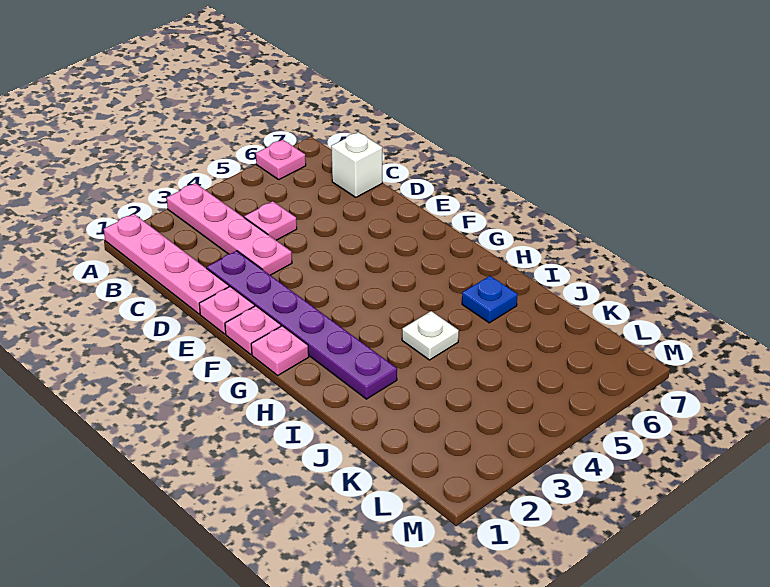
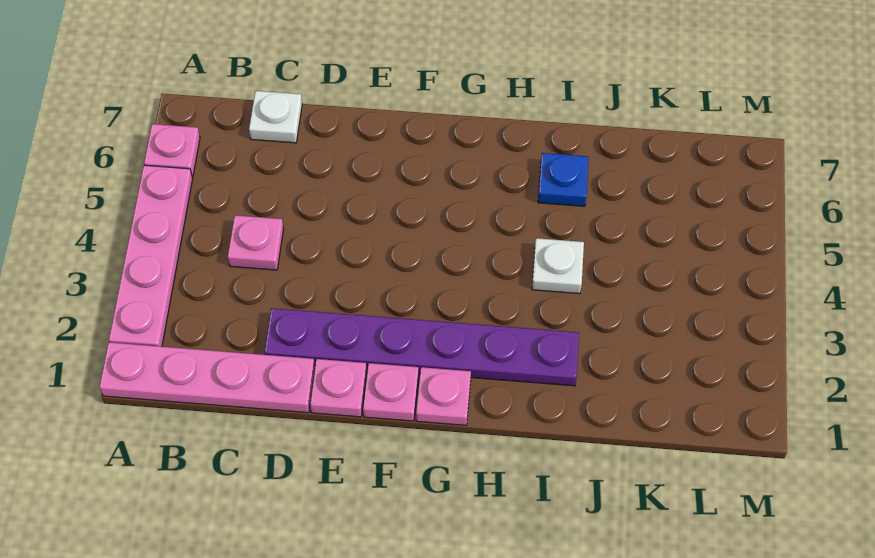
pink plate A3:D3 level 1 -> pink plate A2:A5 level 1
white brick C7 level 1 -> white plate C7 level 1

